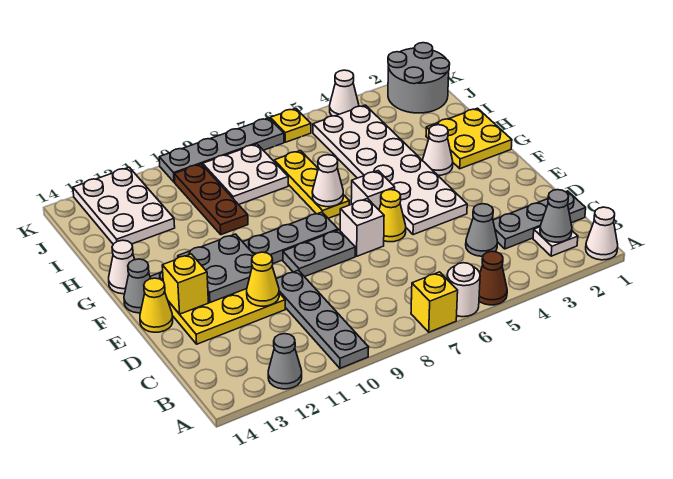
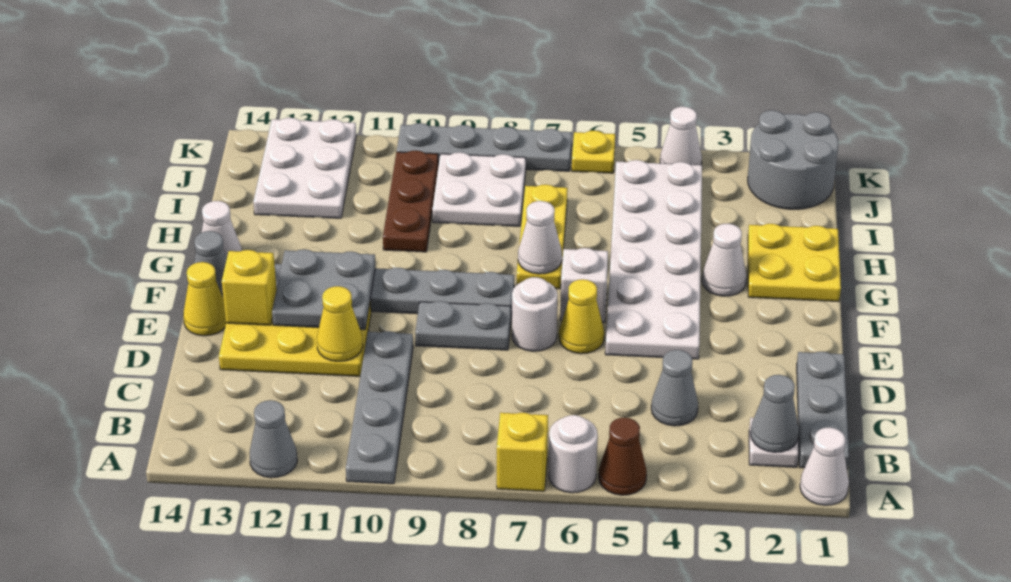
grey plate C1:C3 level 1 -> grey plate B1:D1 level 1
white brick E7 level 1 -> white round brick E7 level 1

